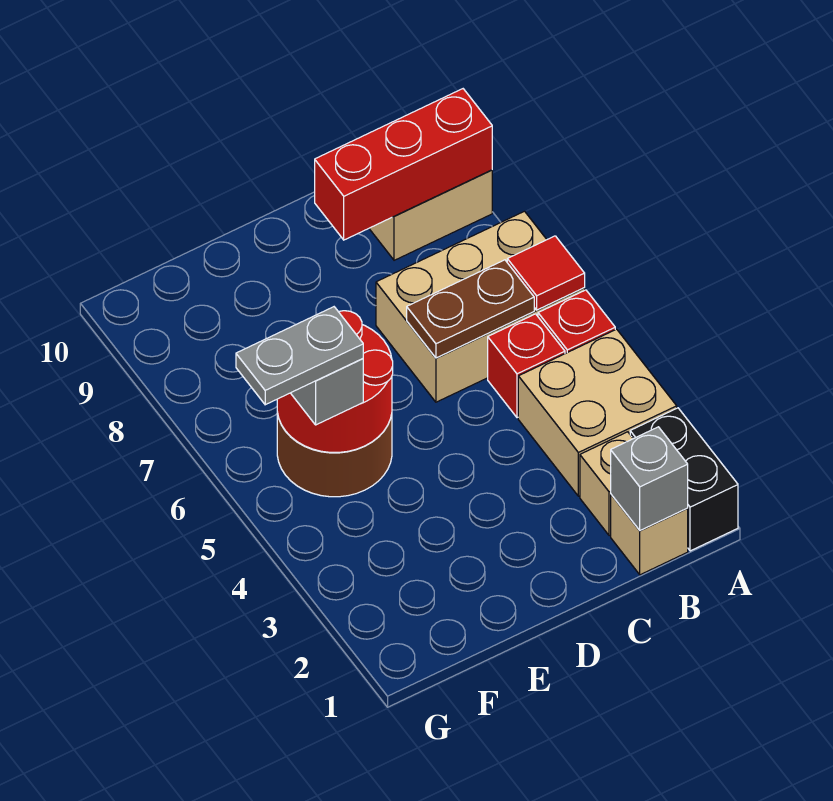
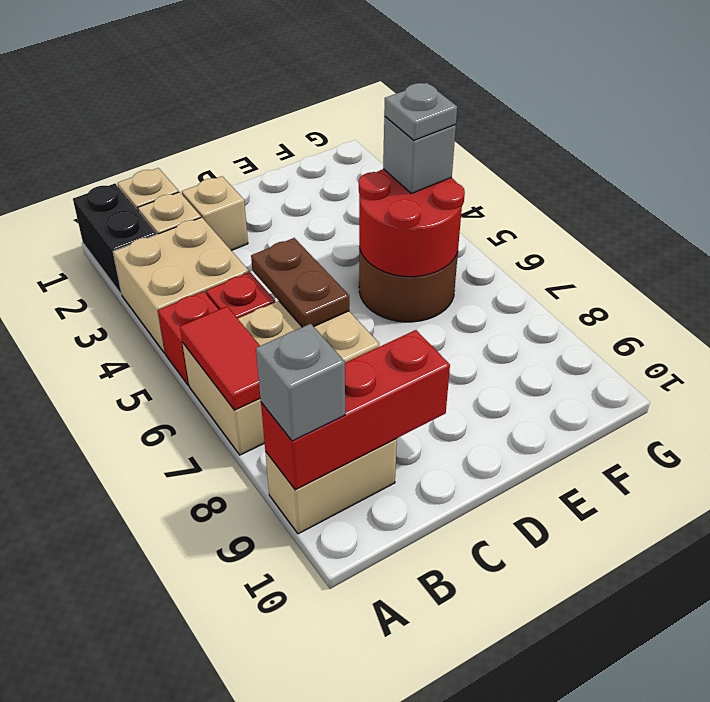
red tile A6 level 2 -> red tile A6:A7 level 2
grey brick B1 level 2 -> grey brick A9 level 3
brown plate B6:C6 level 2 -> brown plate C5:C6 level 2
none -> tan brick C2 level 1
grey plate F5:G5 level 4 -> grey plate F5 level 4

